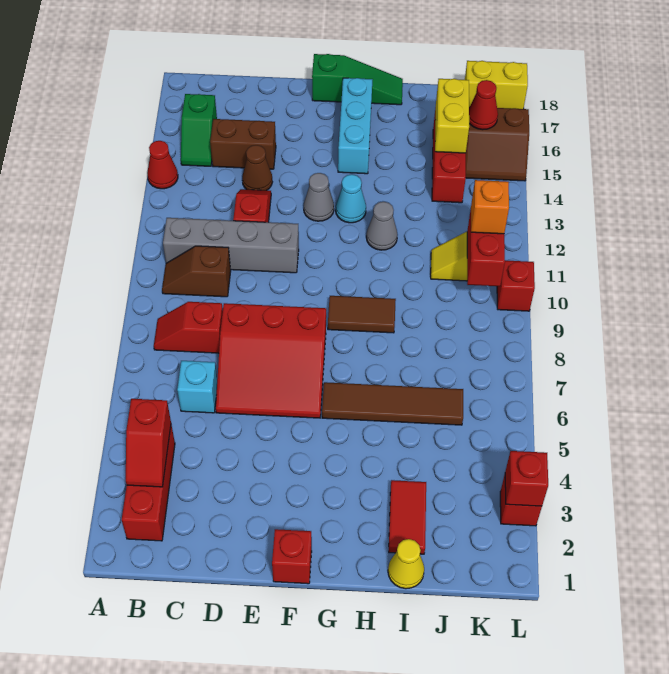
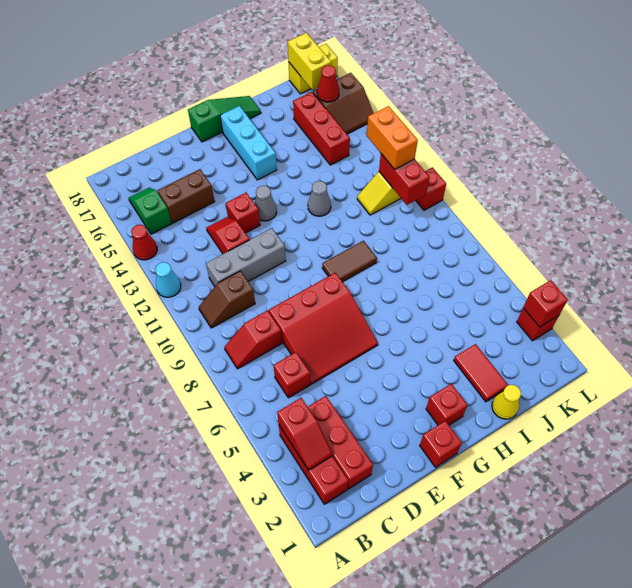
grey brick B11:E11 level 1 -> grey brick C11:E11 level 1
green slope B15:B16 level 1 top 16 -> green slope B15:B16 level 1 top 15
none -> red brick C2:C4 level 1
cyan brick C6 level 1 -> red brick C6 level 1
brown cone D14 level 1 -> none
none -> red brick E13 level 1
none -> red brick G2 level 1
brown tile G6:J6 level 1 -> none
cyan cone G13 level 1 -> cyan cone A12 level 1
yellow brick J15:J16 level 2 -> yellow brick K17:K18 level 2
orange brick K11 level 3 -> orange brick K11:K12 level 3

